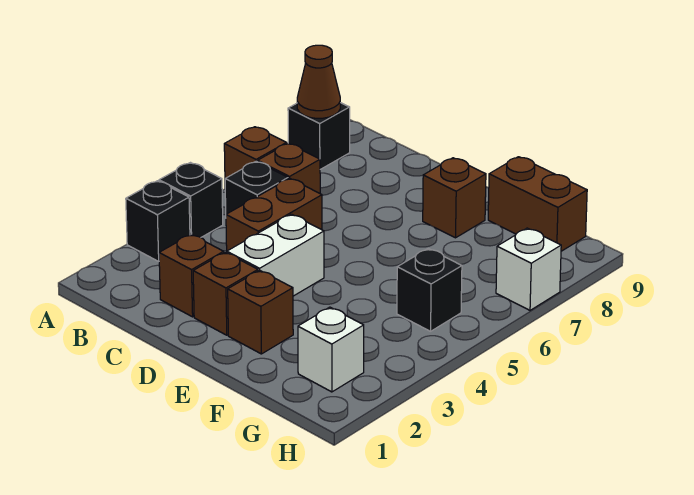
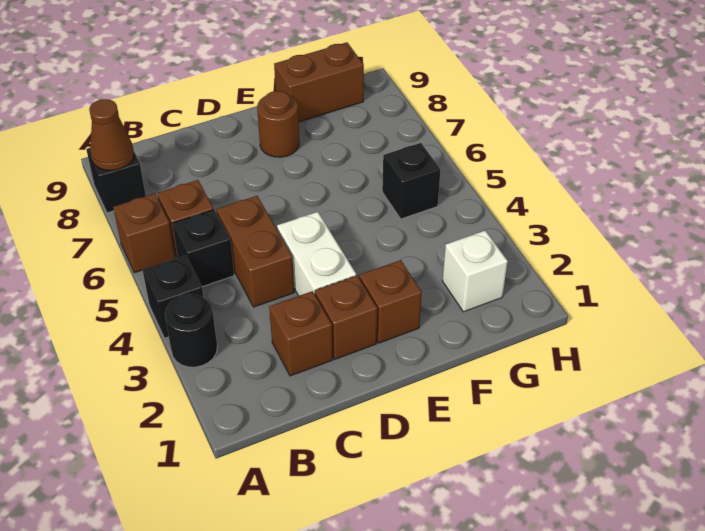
black brick A3 level 1 -> black round brick A3 level 1
brown brick E8 level 1 -> brown round brick E8 level 1
white brick H7 level 1 -> none

